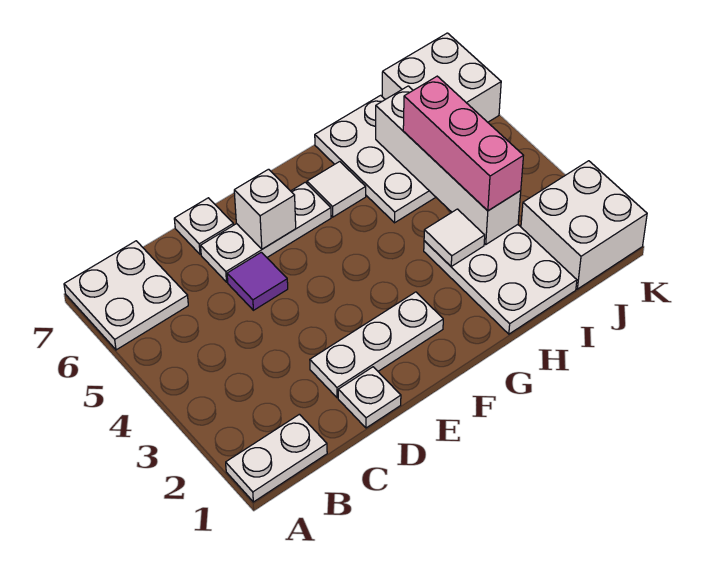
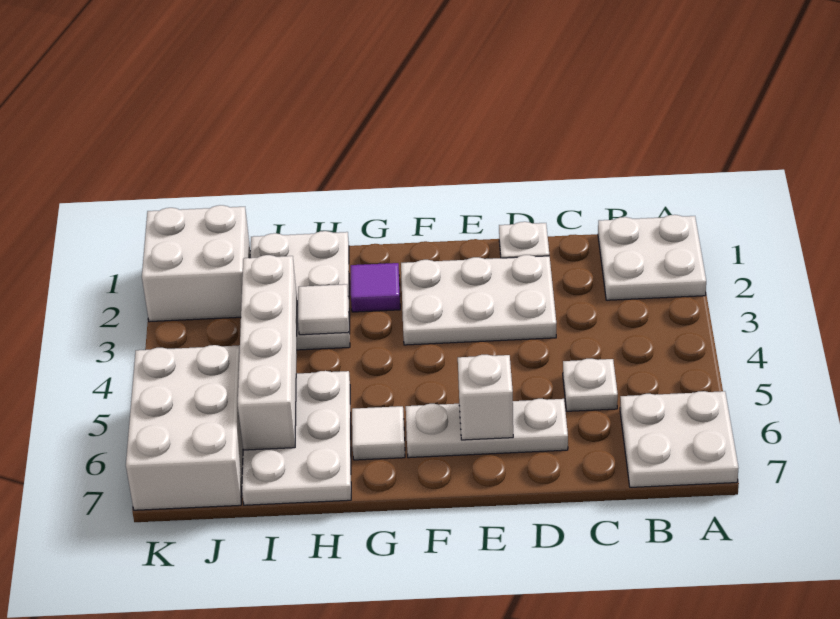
white plate A1:B1 level 1 -> white plate A1:B2 level 1
white plate D2:F2 level 1 -> white plate D2:F3 level 1
purple tile D5 level 1 -> purple tile G2 level 1
white plate D7 level 1 -> white plate C5 level 1
pink brick I3:I5 level 3 -> none
white brick J6:K7 level 1 -> white brick J5:K7 level 1

